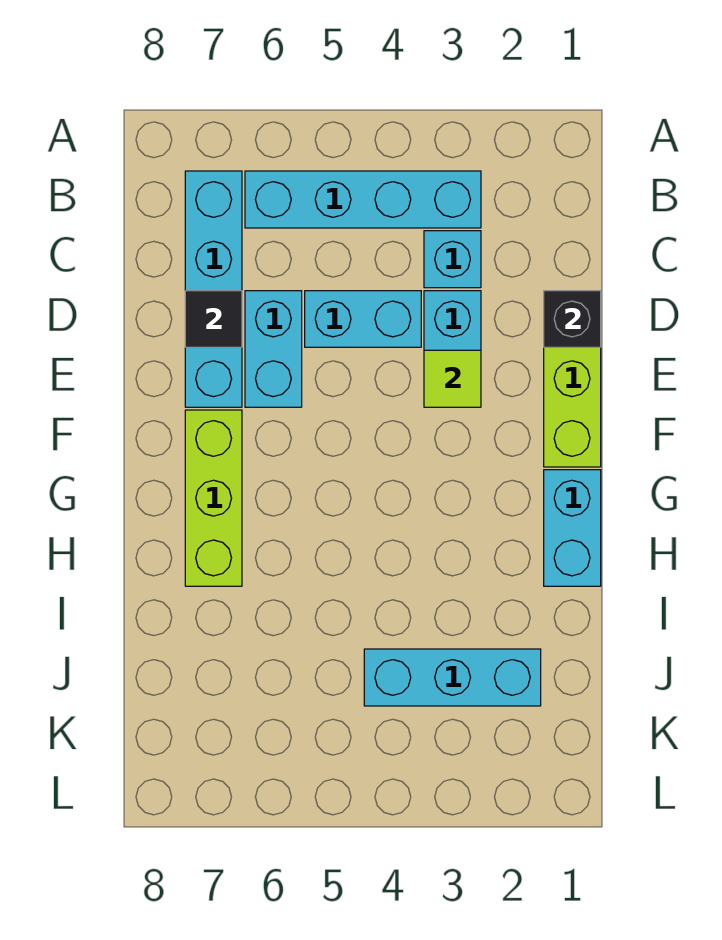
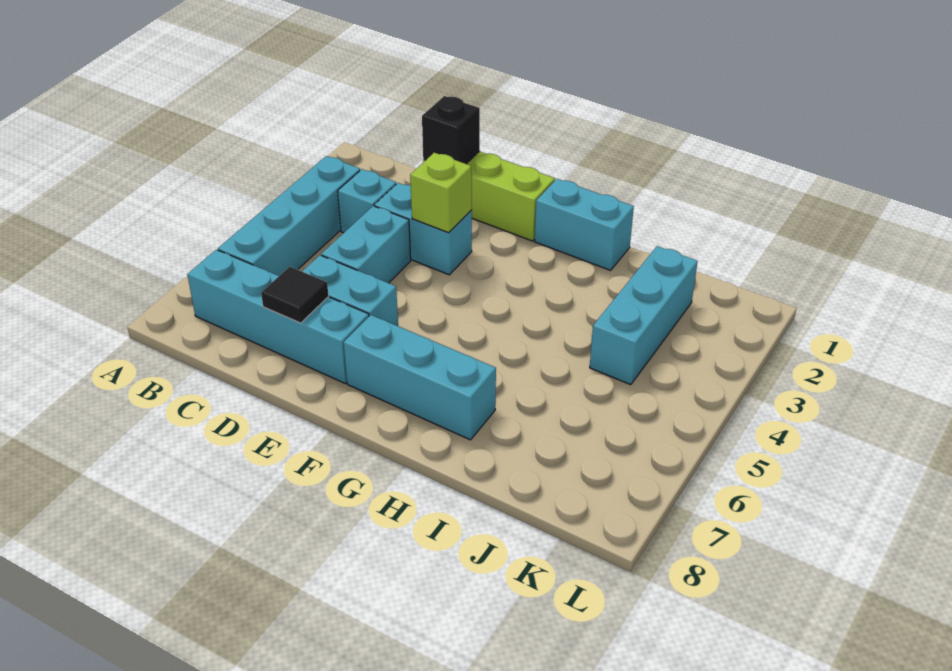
lime tile E3 level 2 -> lime brick E3 level 2
lime brick F7:H7 level 1 -> cyan brick F7:H7 level 1

